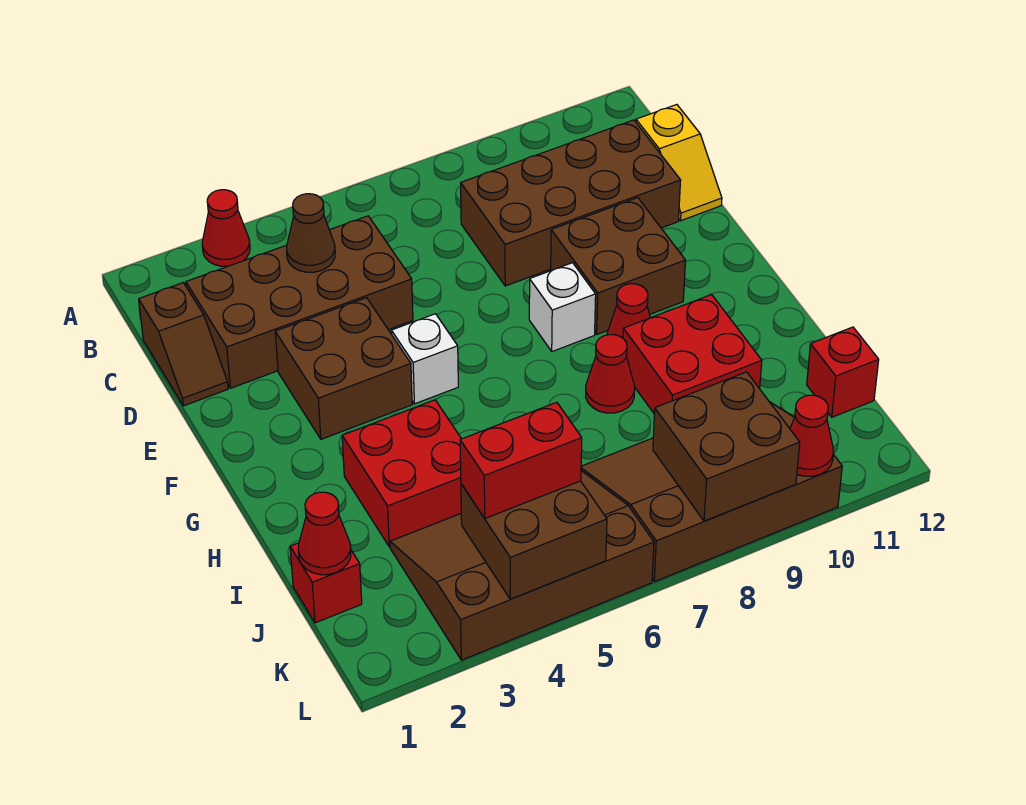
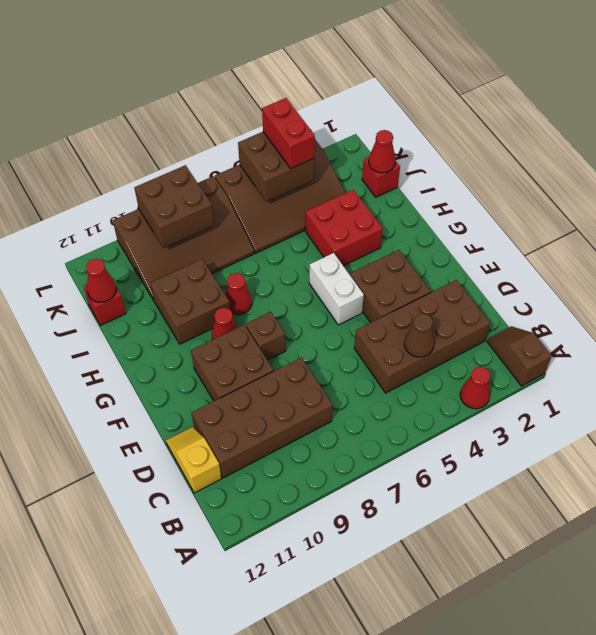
brown slope C1:D1 level 1 top C -> brown slope A1:B1 level 1 top A
white brick F5 level 1 -> white brick F5:G5 level 1
white brick F8 level 1 -> brown brick F8 level 1
red brick H9:I10 level 1 -> brown brick H9:I10 level 1
red brick K4:K5 level 3 -> red brick K4:L4 level 3
red cone L10 level 2 -> red cone J12 level 2

